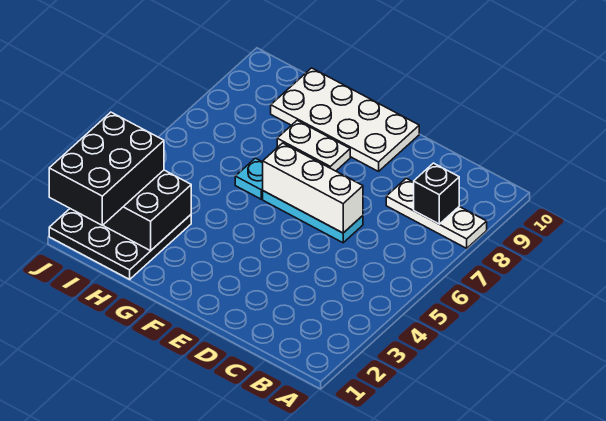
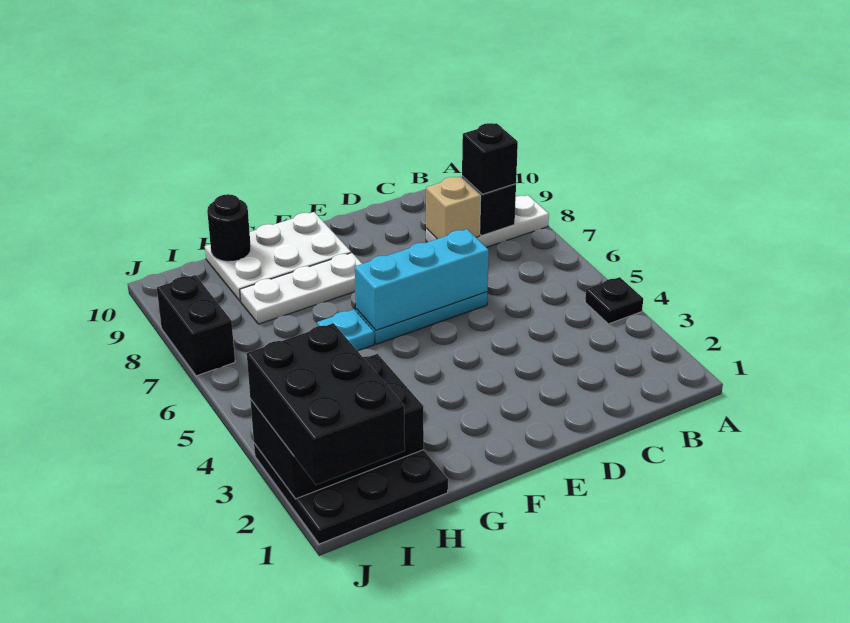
none -> black plate A4 level 1
none -> black brick B8 level 3
none -> tan brick C8 level 2
white brick D6:F6 level 2 -> cyan brick D6:F6 level 2
white plate E9:H10 level 1 -> white plate F9:H10 level 1
white plate F8:G8 level 1 -> white plate F8:H8 level 1
none -> black round brick H10 level 2
none -> black brick J7:J8 level 1

